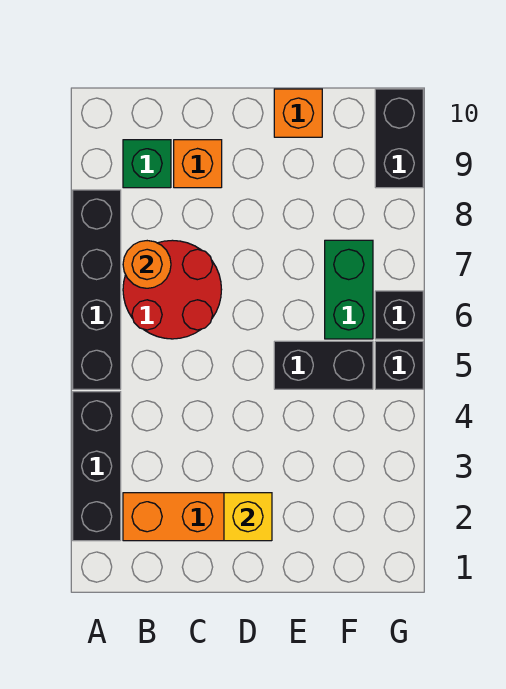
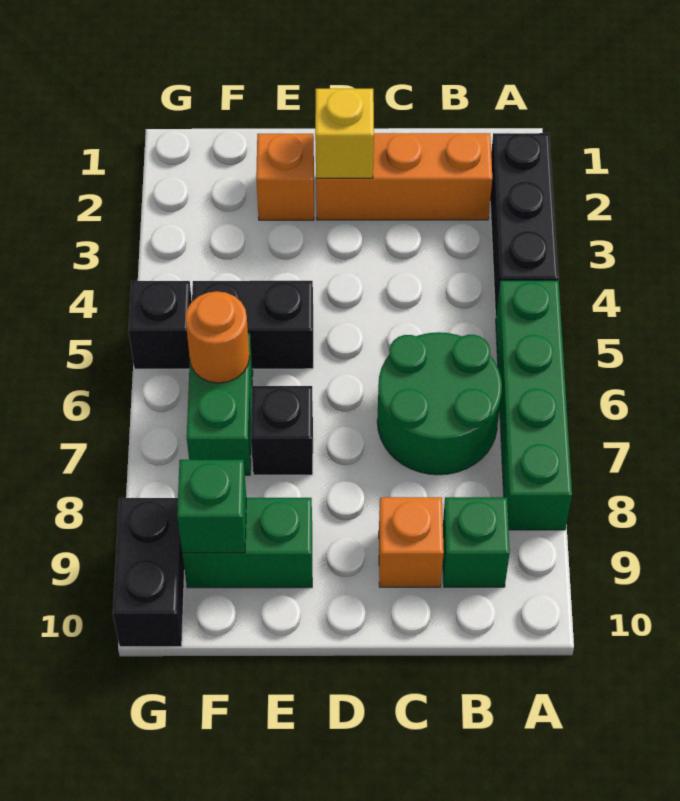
black brick A5:A8 level 1 -> green brick A5:A8 level 1
red round brick B6:C7 level 1 -> green round brick B6:C7 level 1
orange round brick B7 level 2 -> orange round brick F6 level 2
none -> green brick E9:F9 level 1
orange brick E10 level 1 -> orange brick E2 level 1
none -> green brick F9 level 2
black brick G6 level 1 -> black brick E7 level 1

